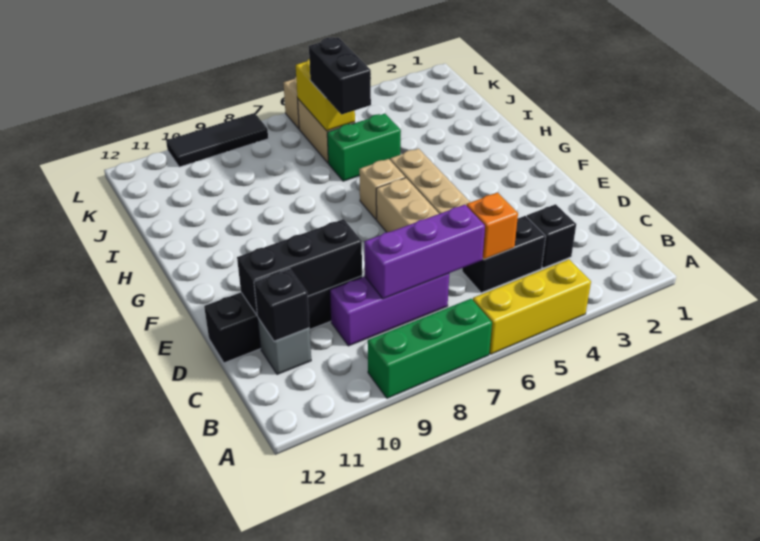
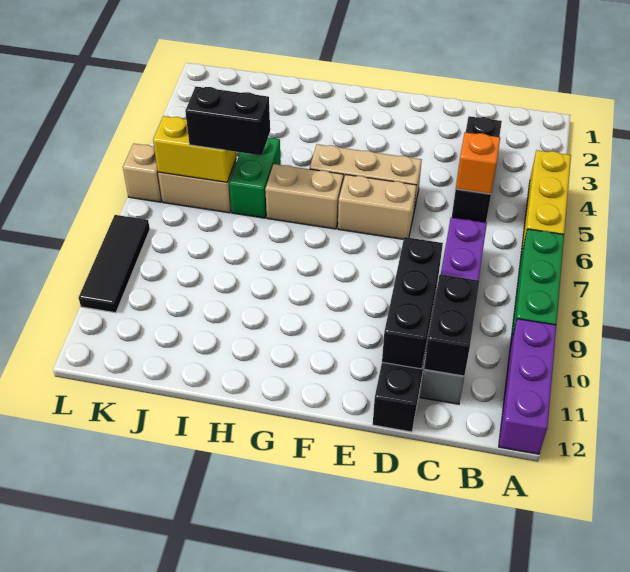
purple brick C6:C8 level 2 -> purple brick A10:A12 level 1
black brick C11 level 2 -> black brick C10:C11 level 2
tan brick G6 level 1 -> tan brick G6:H6 level 1

